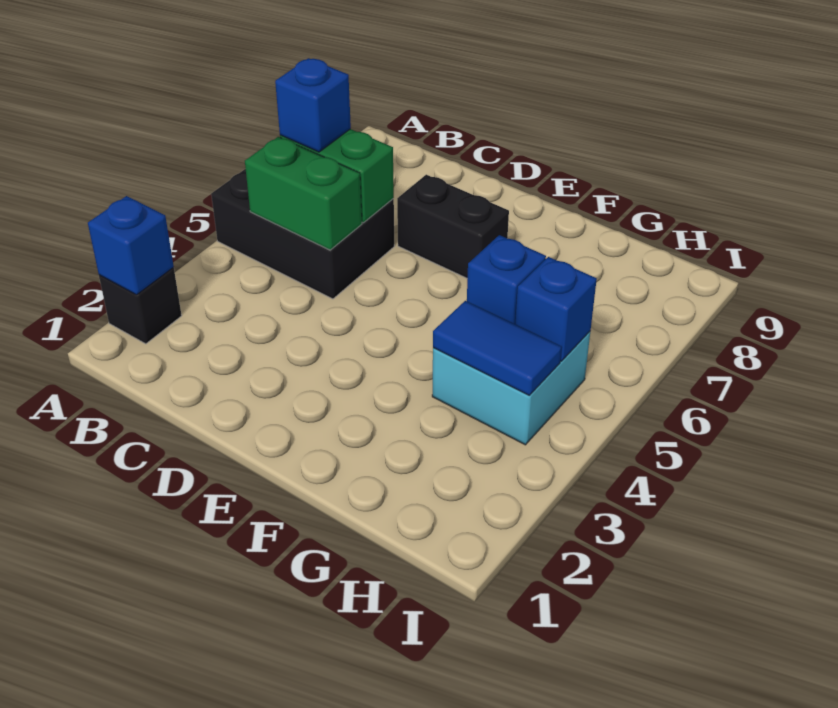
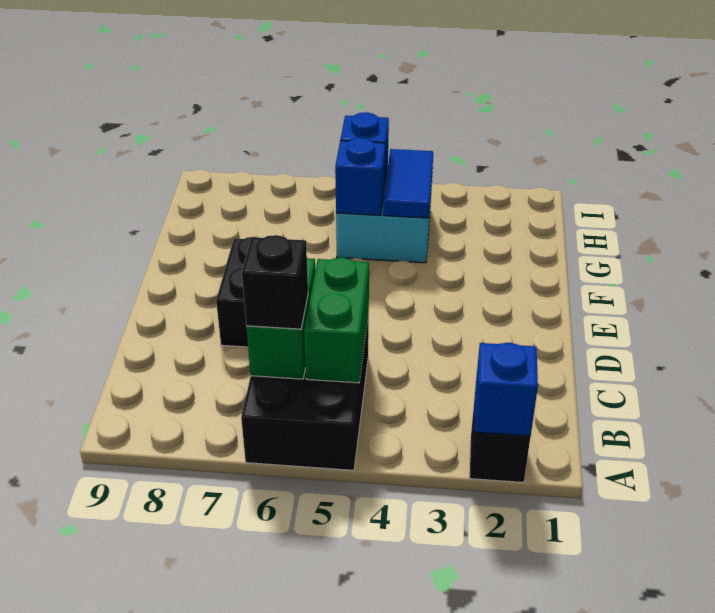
blue brick B6 level 3 -> black brick B6 level 3

